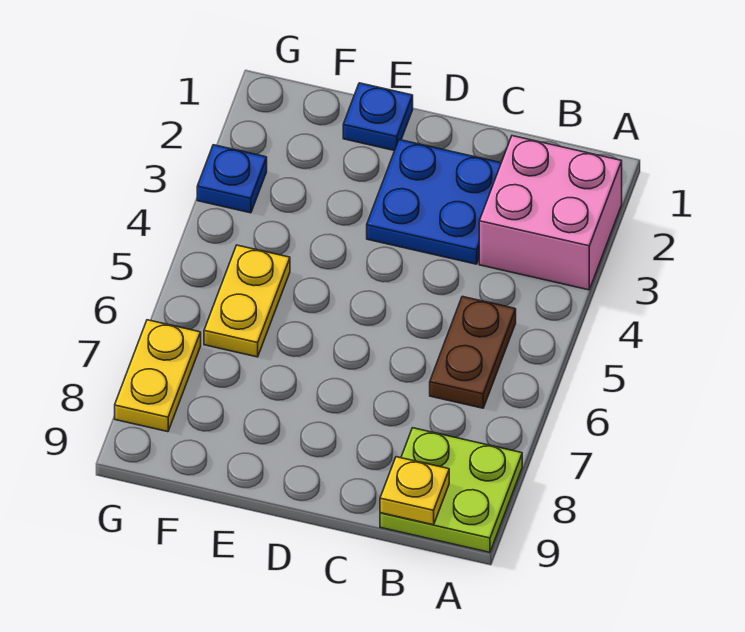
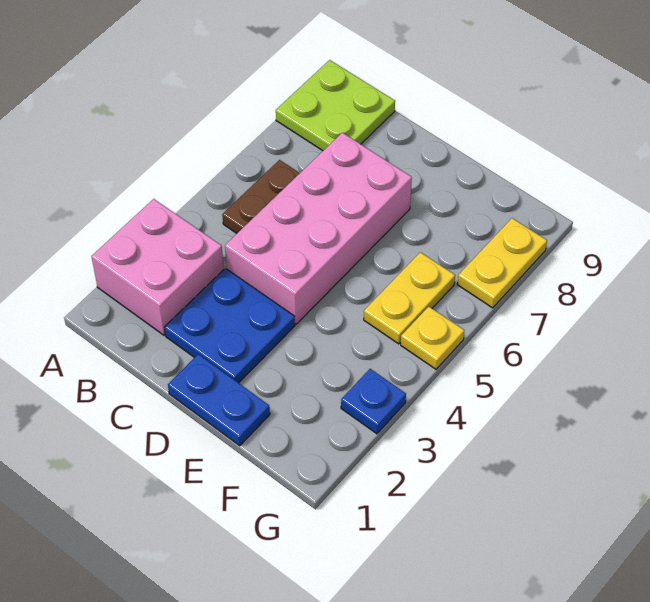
yellow plate B9 level 2 -> yellow plate G5 level 1
none -> pink brick C4:D7 level 1
blue plate E1 level 1 -> blue plate D1:E1 level 1

